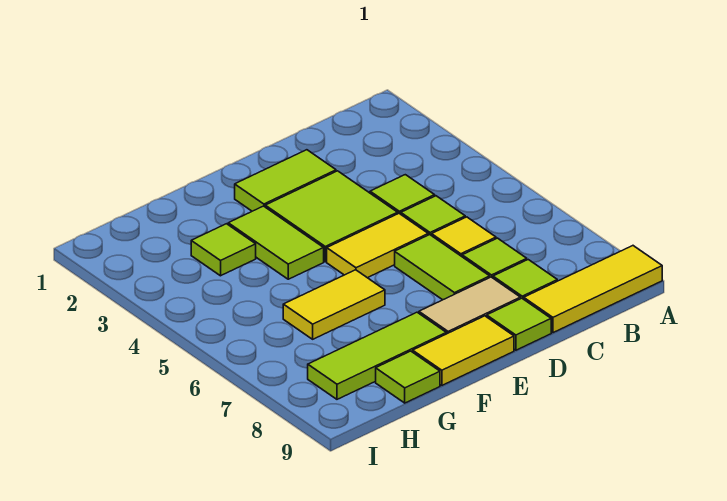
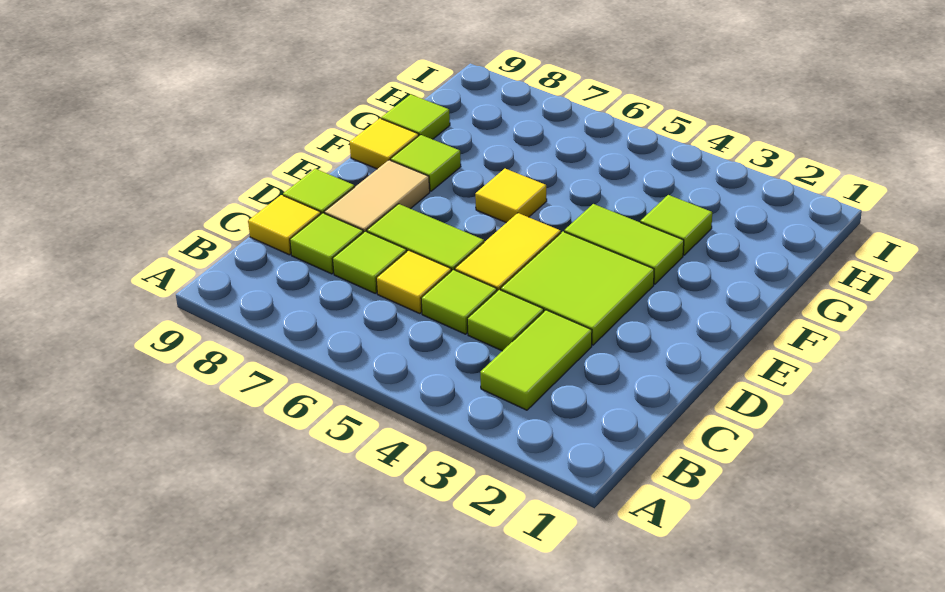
yellow tile A9:C9 level 1 -> yellow tile C9 level 1
lime tile D2:E2 level 1 -> lime tile B3:C3 level 1
yellow tile E9:F9 level 1 -> yellow tile F9 level 1
yellow tile F6:G6 level 1 -> yellow tile F6 level 1
lime tile F8:H8 level 1 -> lime tile F8 level 1

